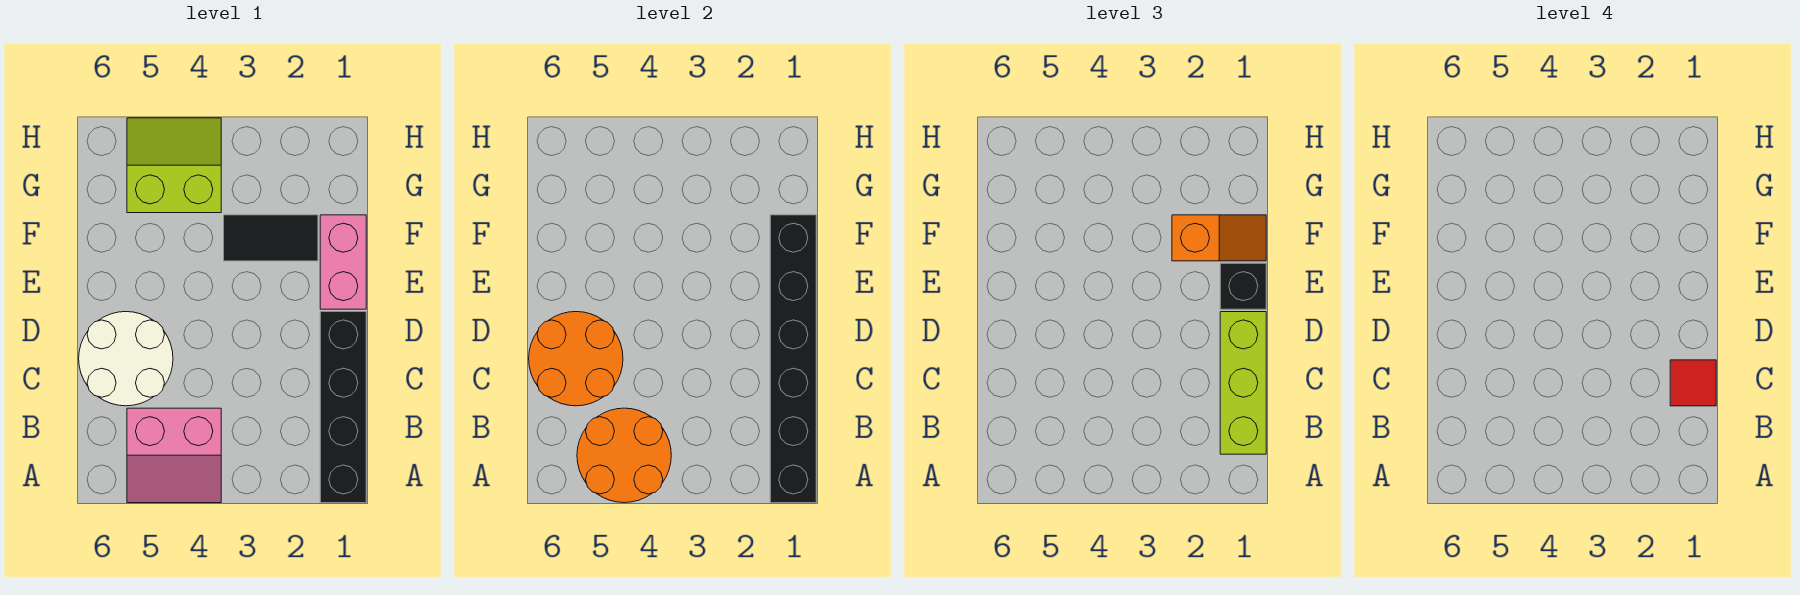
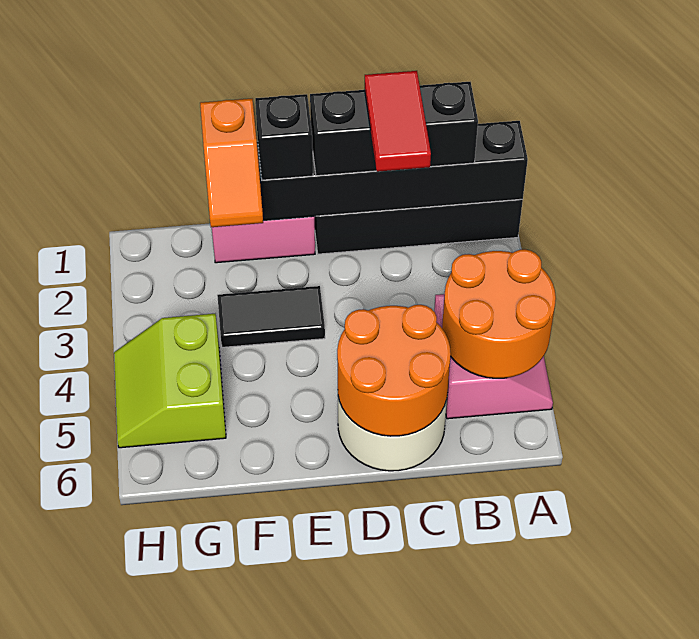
lime brick B1:D1 level 3 -> black brick B1:D1 level 3
red tile C1 level 4 -> red tile C1:C2 level 4
orange slope F1:F2 level 3 top 2 -> orange slope F1:F2 level 3 top 1
black tile F2:F3 level 1 -> black tile E3:F3 level 1

